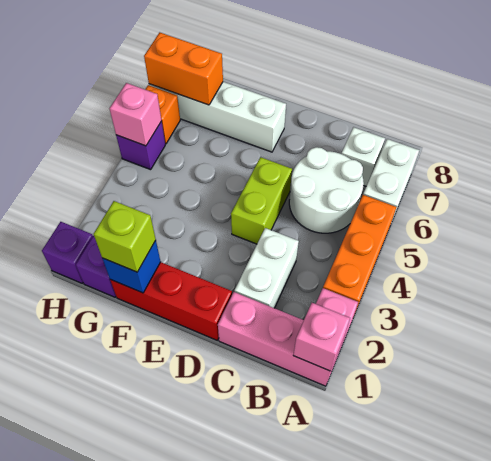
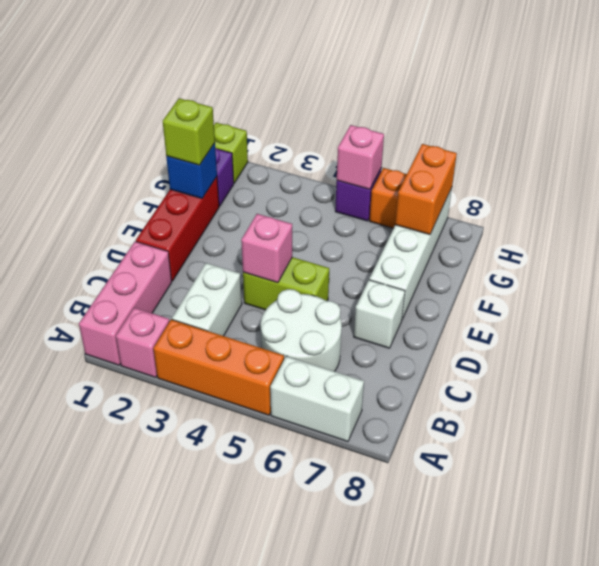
pink brick A1 level 2 -> pink brick D4 level 2
white brick B7 level 1 -> white brick D7 level 1
white brick C2:C3 level 1 -> white brick B3:C3 level 1
purple brick H1 level 1 -> lime brick H1 level 1

